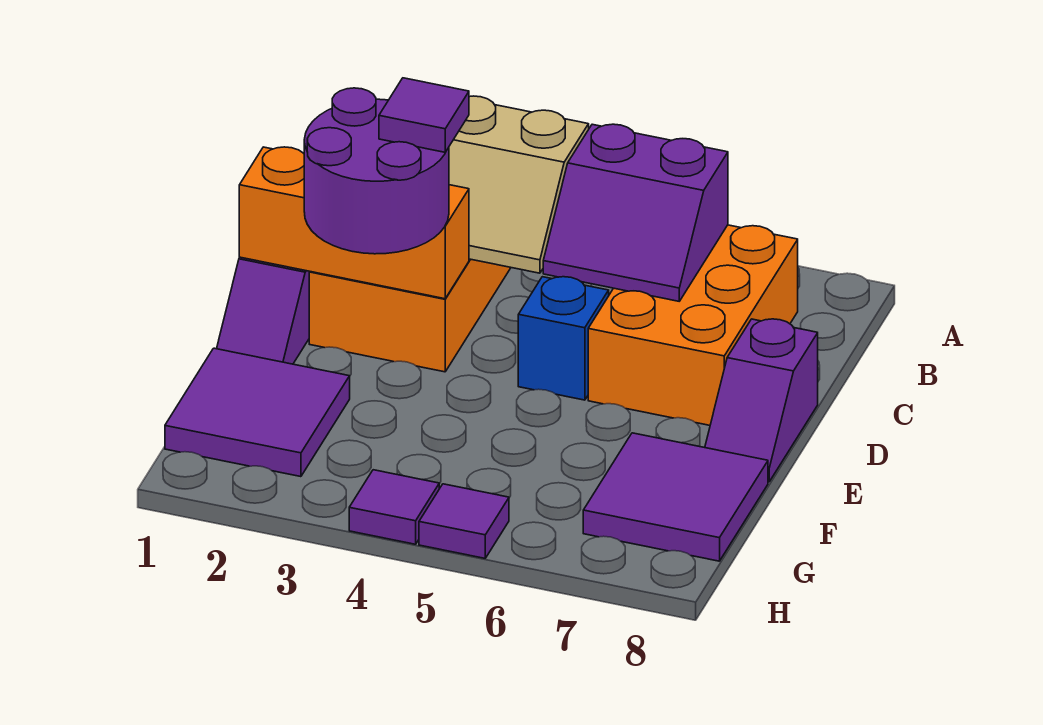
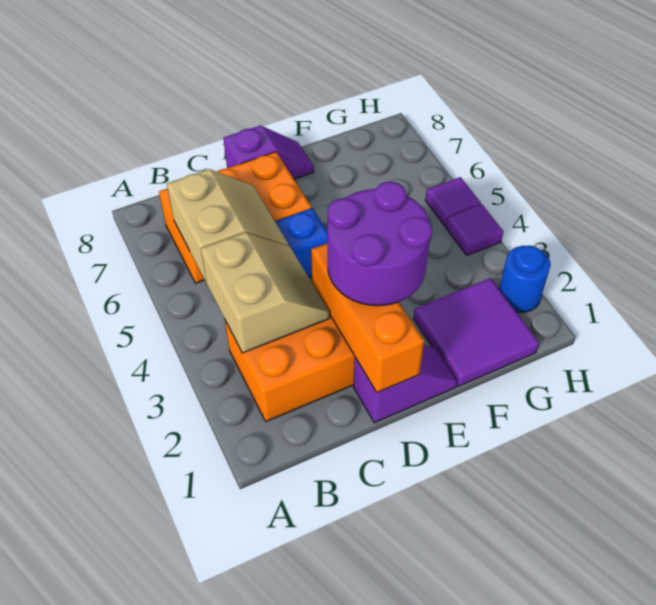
purple slope B5:C6 level 2 top B -> tan slope B5:C6 level 2 top B
purple tile D3 level 4 -> none
purple tile F7:G8 level 1 -> none
none -> blue round brick H2 level 1

